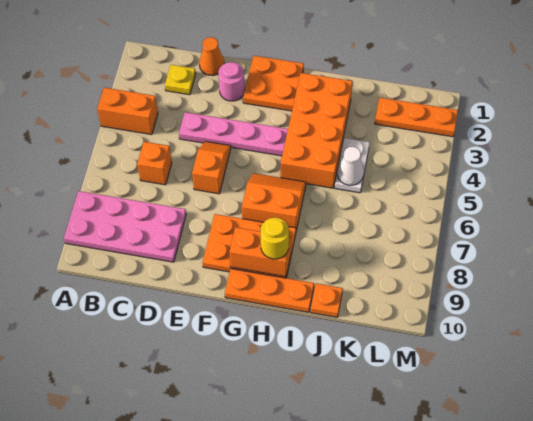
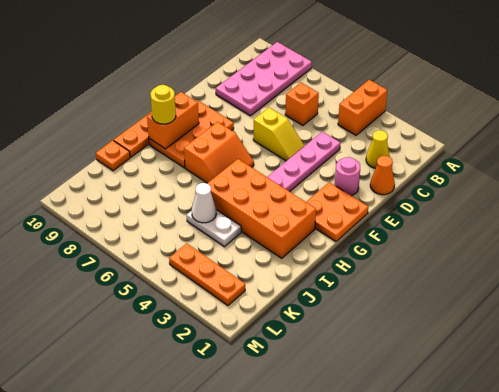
yellow plate C2 level 1 -> yellow cone C2 level 1
orange slope E5:E6 level 1 top 6 -> yellow slope E5:E6 level 1 top 6
orange plate K2:M2 level 1 -> orange plate L2:L4 level 1

